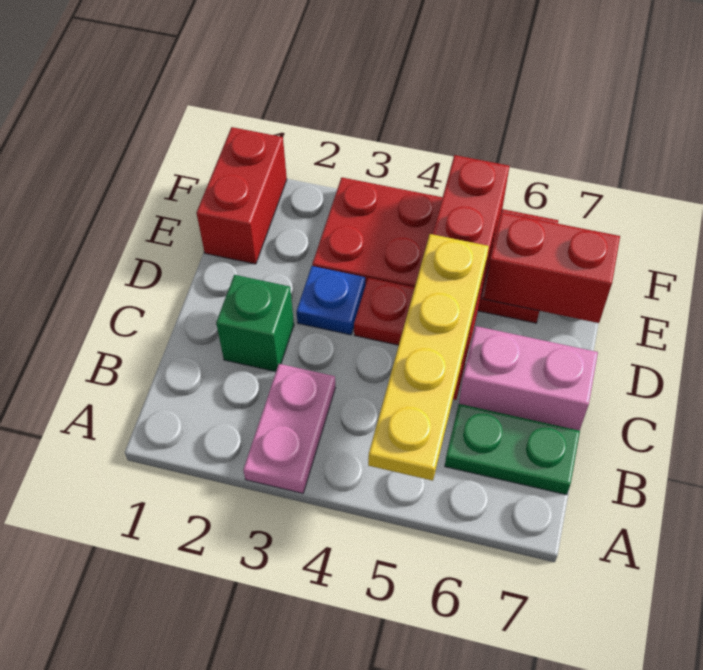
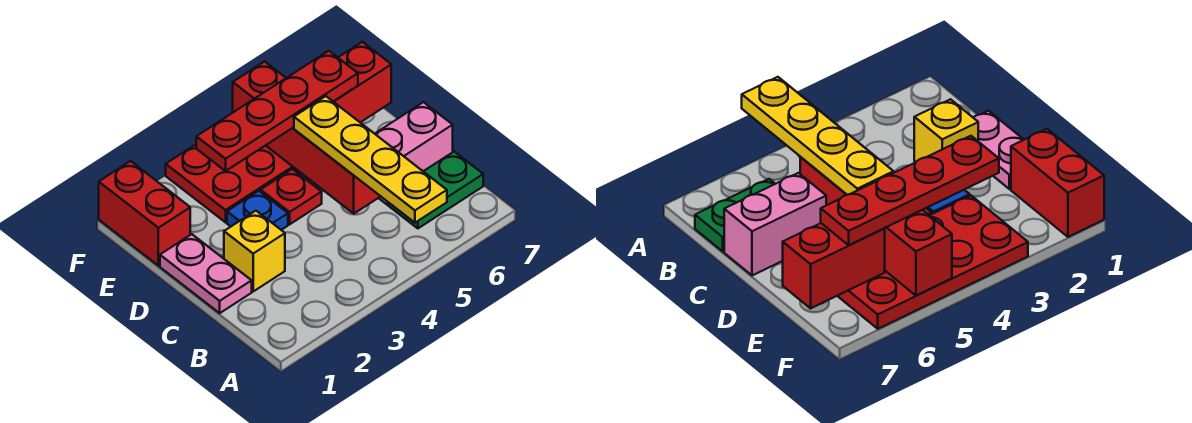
pink plate A3:B3 level 1 -> pink plate C1:D1 level 1
green brick C2 level 1 -> yellow brick C2 level 1
none -> red plate E3:E6 level 3

